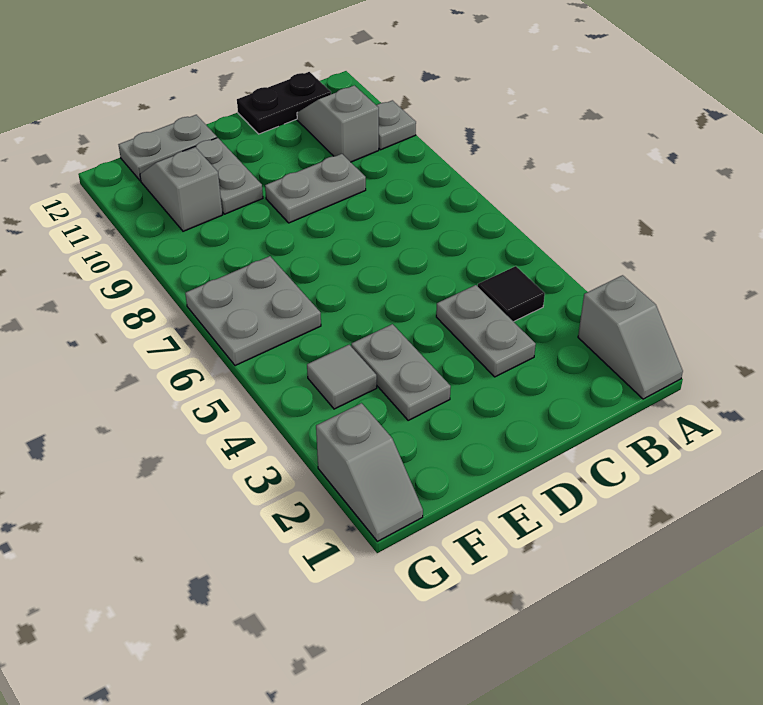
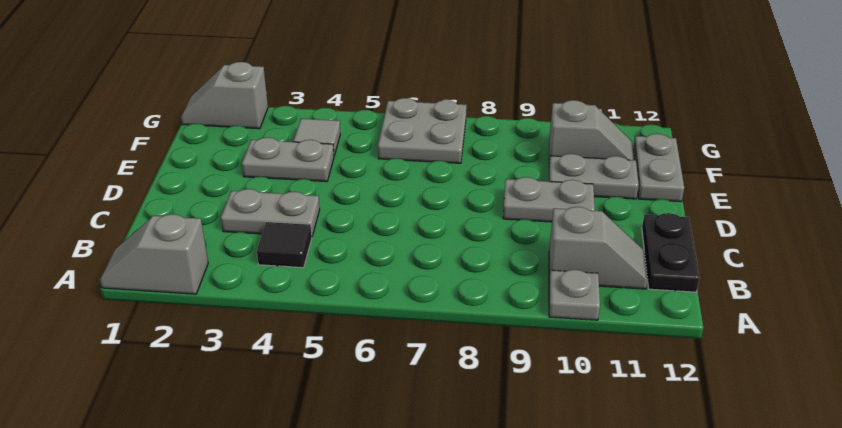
grey plate C9:D9 level 1 -> grey plate D9:D10 level 1

